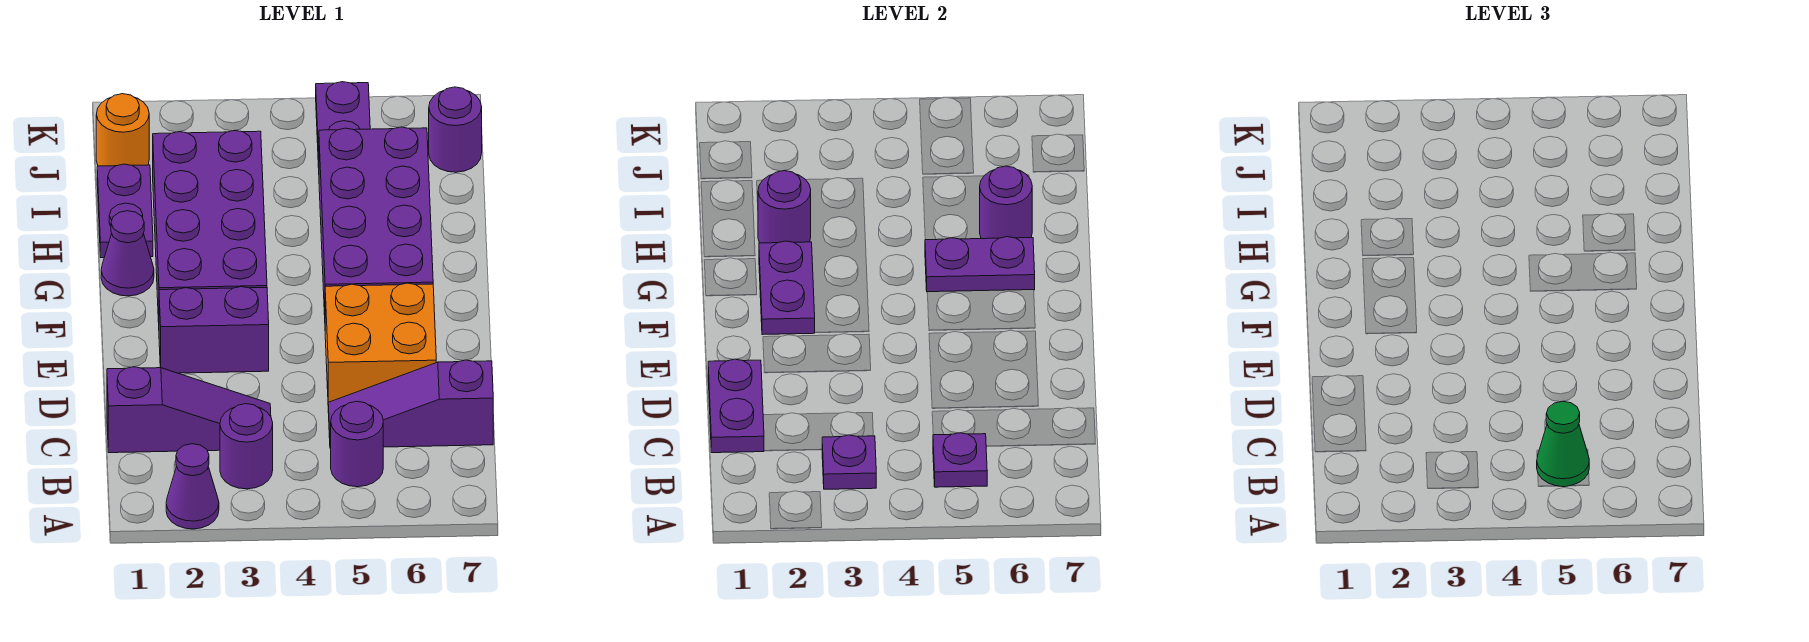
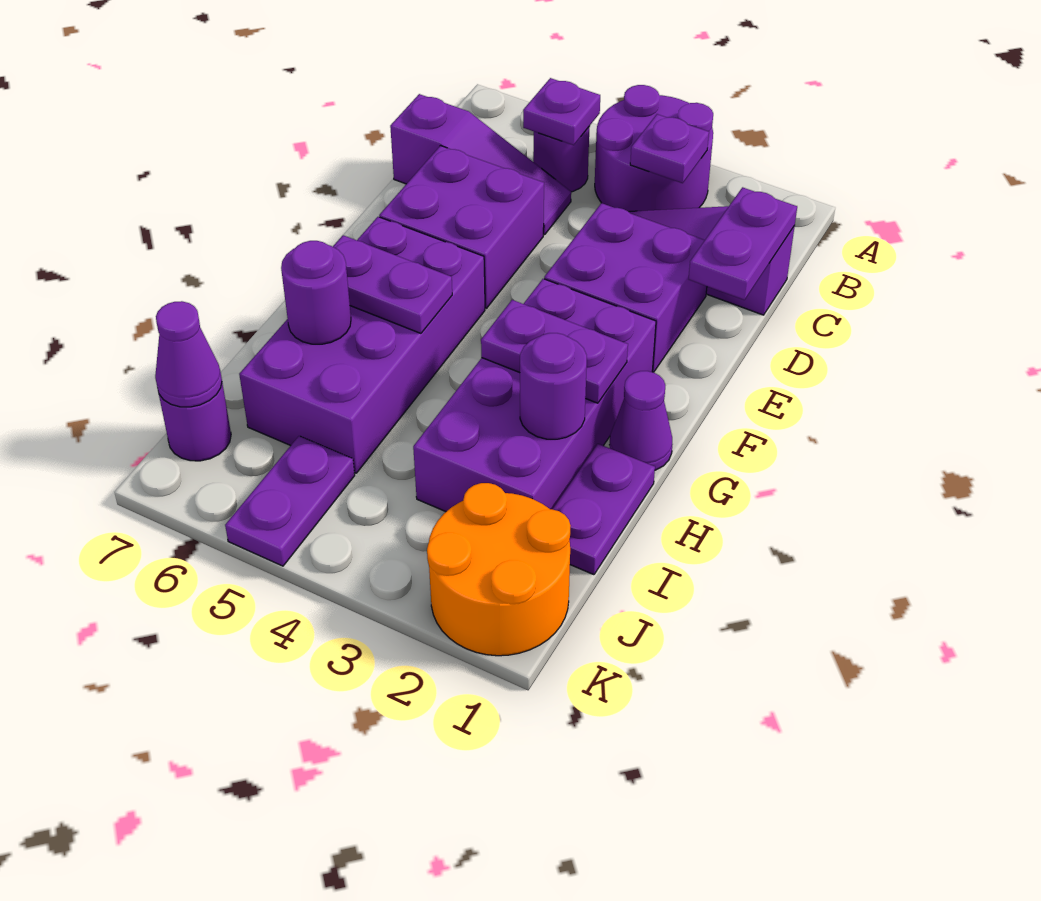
purple cone A2 level 1 -> purple cone J7 level 2
purple round brick B3 level 1 -> purple round brick A3:B4 level 1
green cone B5 level 3 -> none
orange brick D5:E6 level 1 -> purple brick D5:E6 level 1
purple brick E2:E3 level 1 -> purple brick D2:E3 level 1
purple plate F2:G2 level 2 -> purple plate G2:G3 level 2
orange round brick J1 level 1 -> orange round brick J1:K2 level 1

